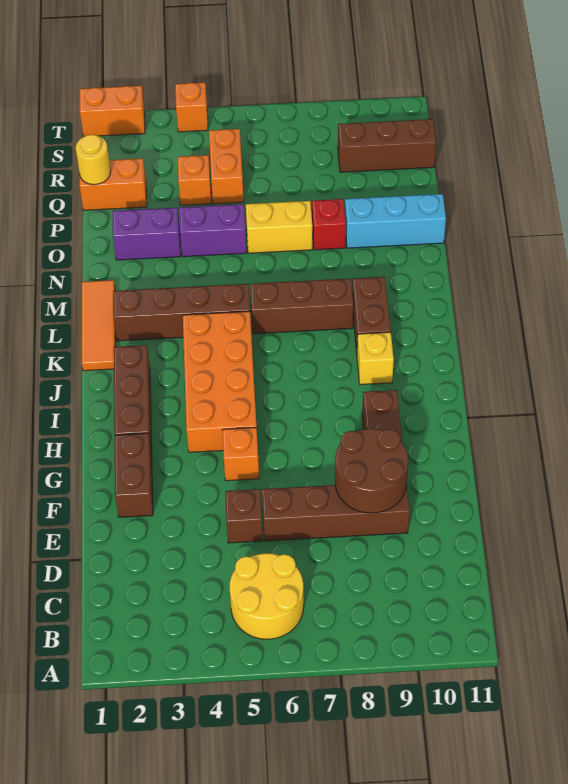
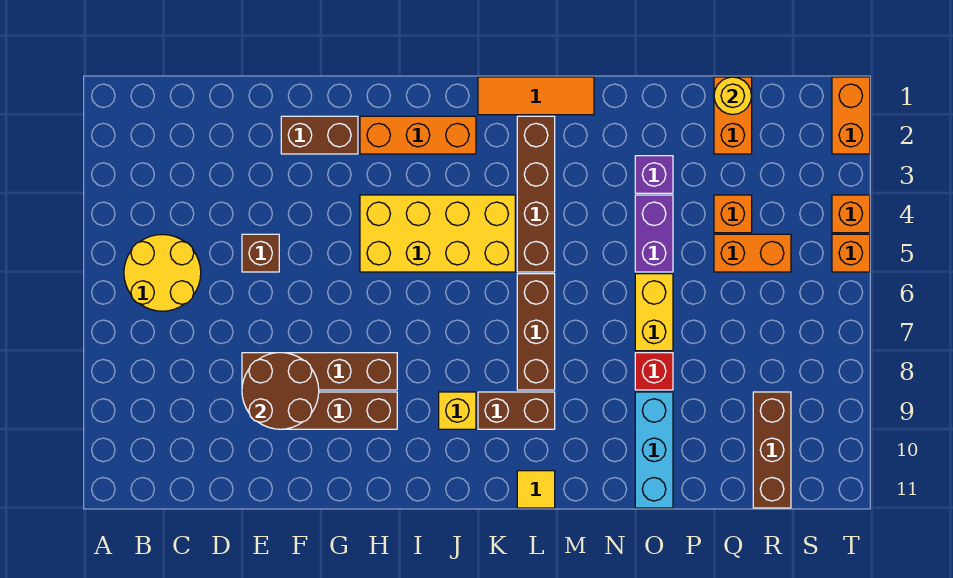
brown brick E6:E9 level 1 -> brown brick E8:H8 level 1
orange brick G5 level 1 -> orange brick T5 level 1
brown brick H2:J2 level 1 -> orange brick H2:J2 level 1
orange brick H4:K5 level 1 -> yellow brick H4:K5 level 1
none -> yellow tile L11 level 1
purple brick O2:O3 level 1 -> purple brick O3 level 1

